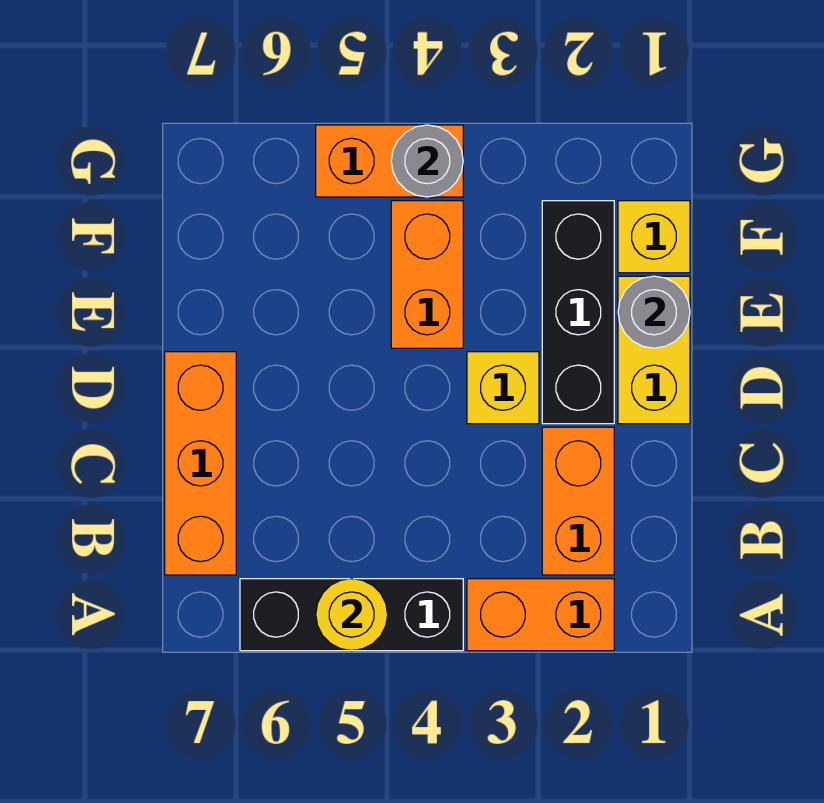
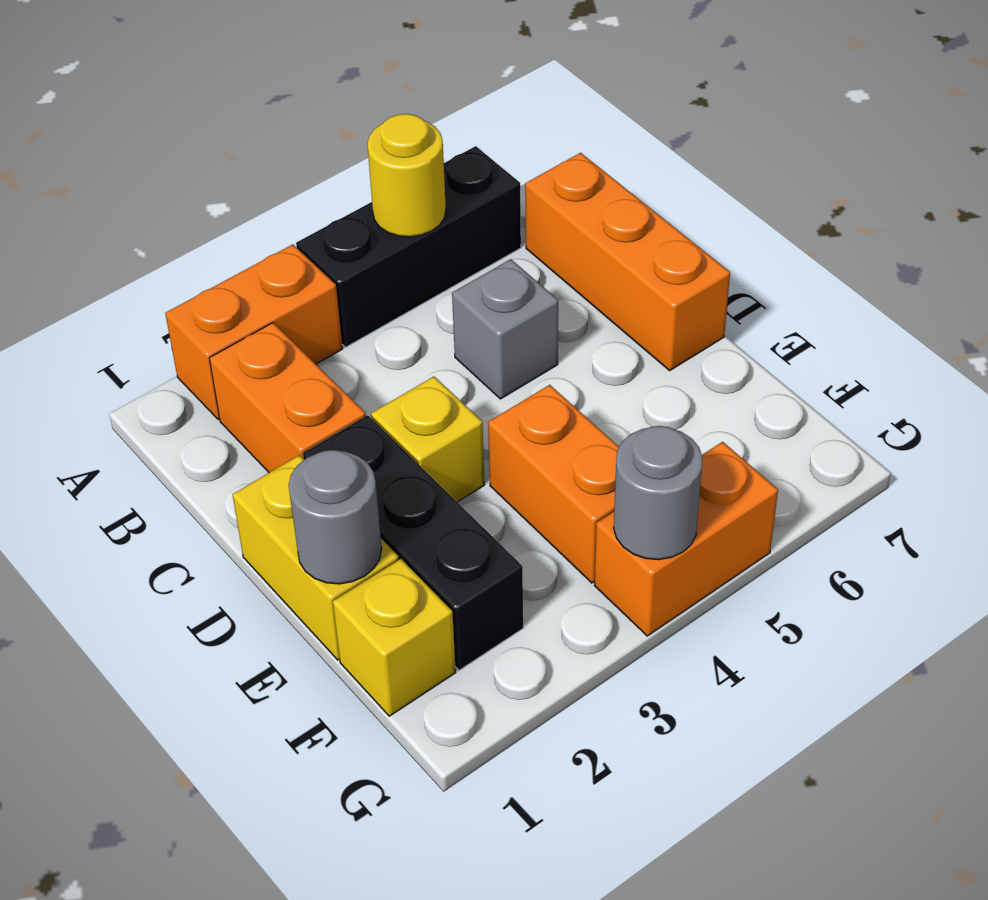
none -> grey brick C5 level 1

